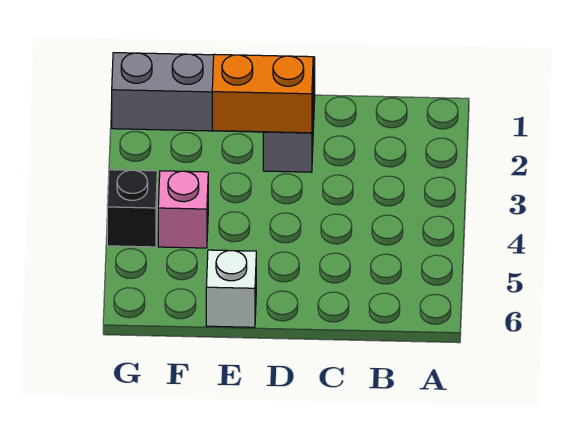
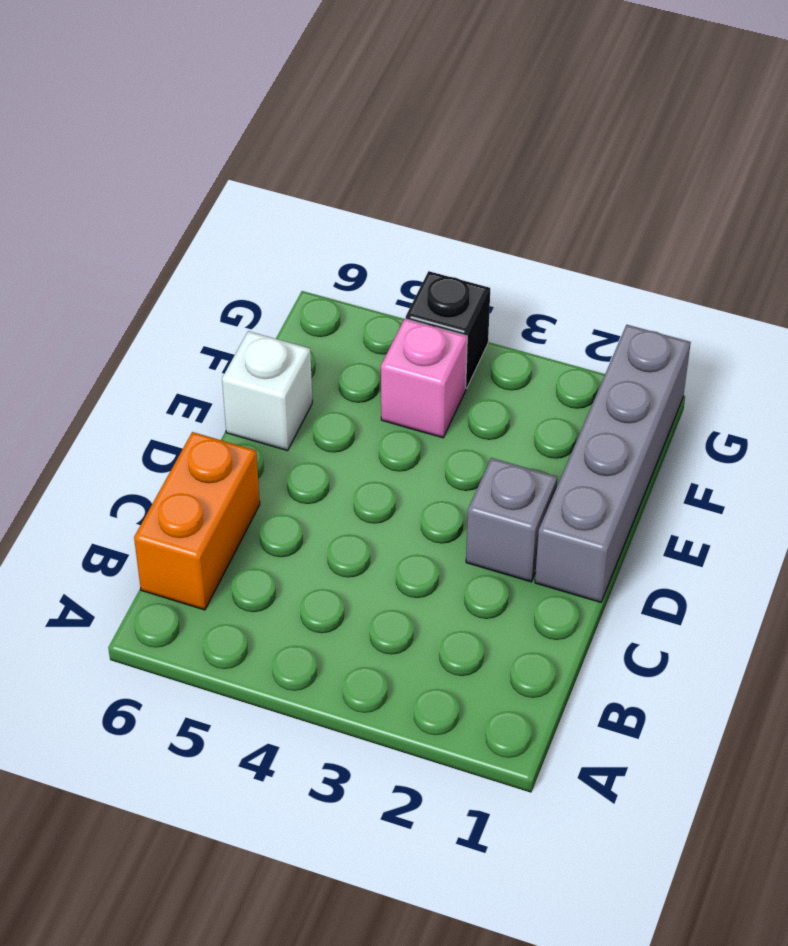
orange brick D2:E2 level 2 -> orange brick B6:C6 level 1

